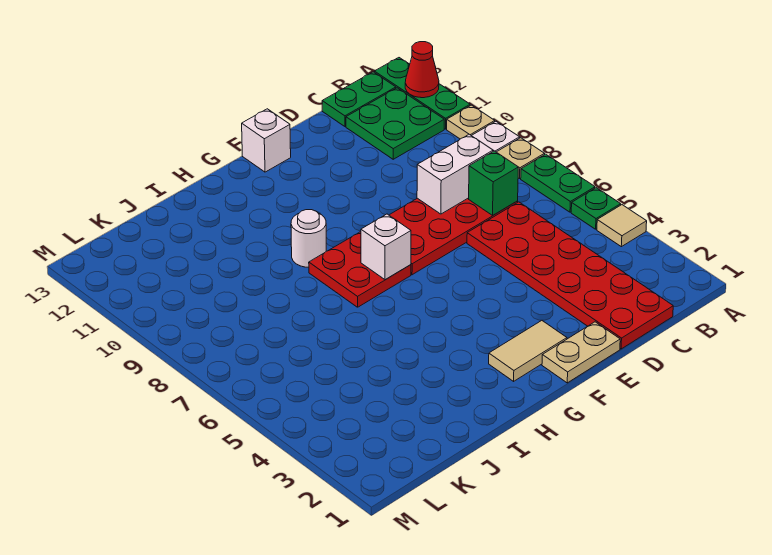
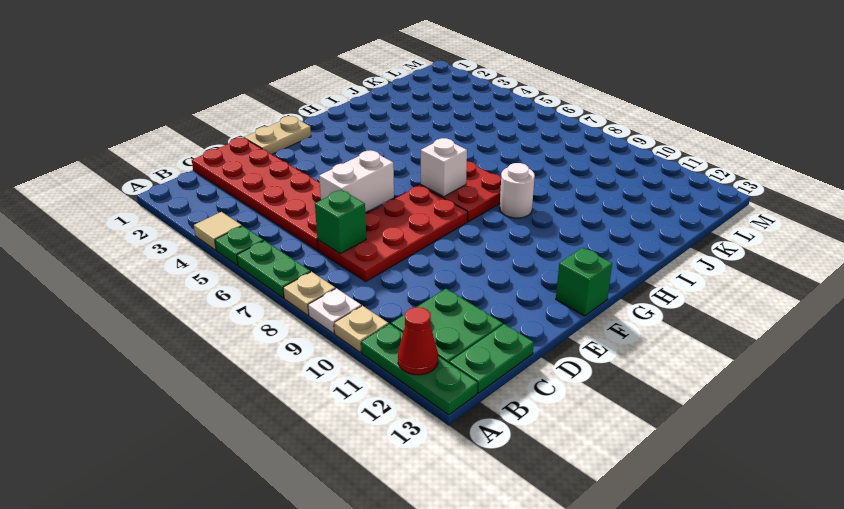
white brick C8:D8 level 2 -> white brick D6:E6 level 2
tan tile F2:G2 level 1 -> none
white brick F13 level 1 -> green brick F13 level 1

